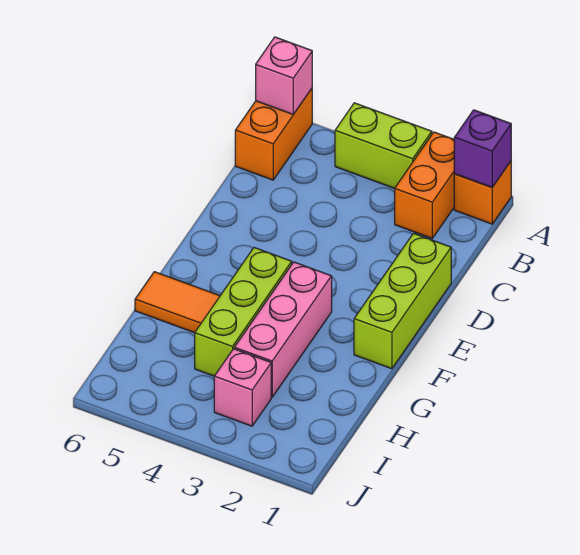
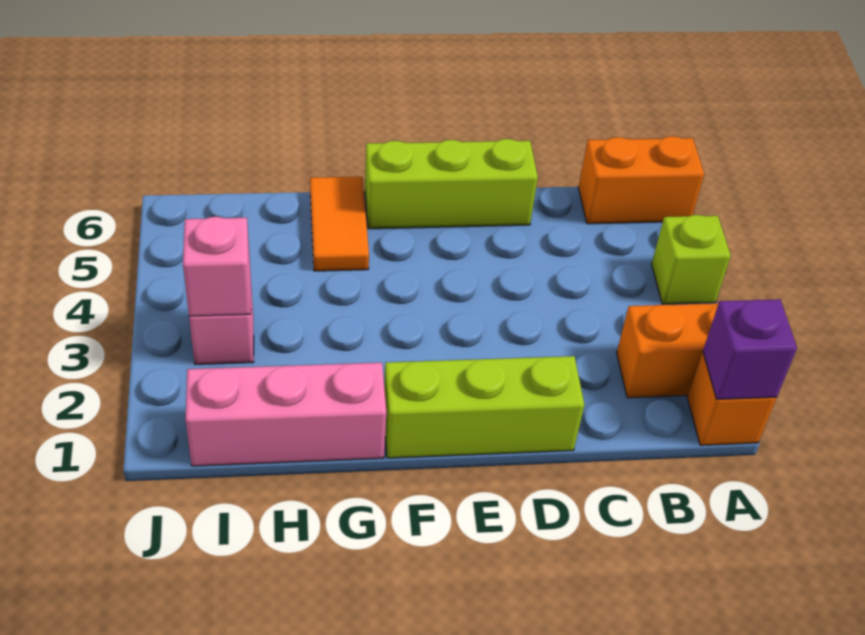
lime brick A3:A4 level 1 -> lime brick A4 level 1
pink brick A6 level 2 -> pink brick I3 level 2
pink brick F3:H3 level 1 -> pink brick G1:I1 level 1
lime brick F4:H4 level 1 -> lime brick D6:F6 level 1

